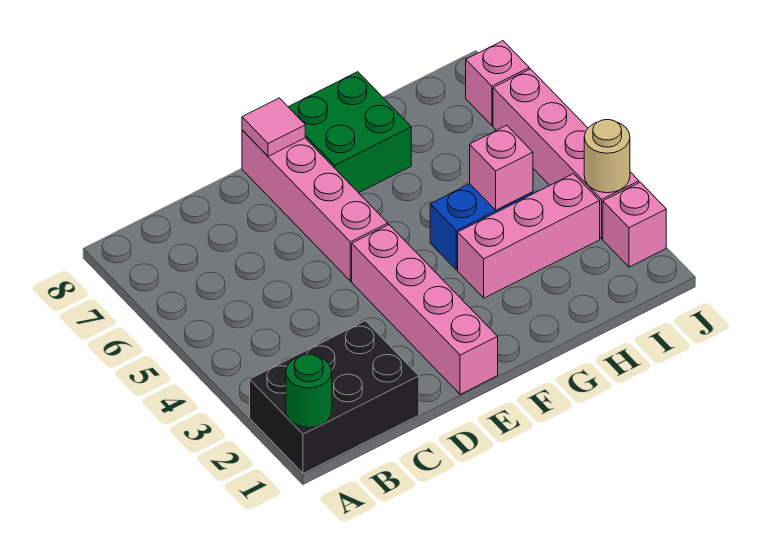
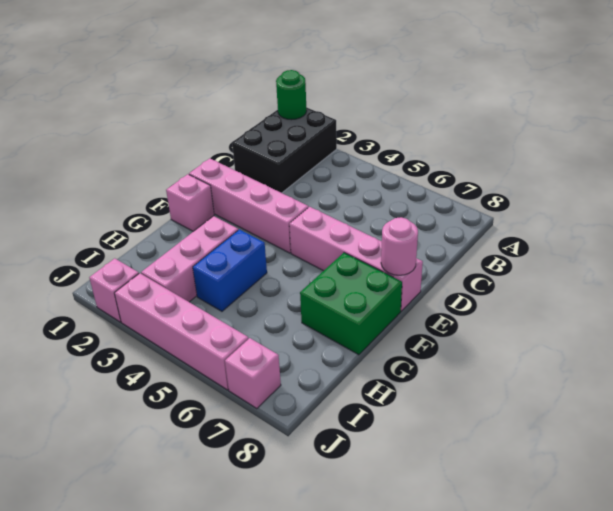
pink tile E8 level 2 -> pink round brick E8 level 2
pink brick H4 level 2 -> pink brick F1 level 1
tan round brick J3 level 2 -> none

